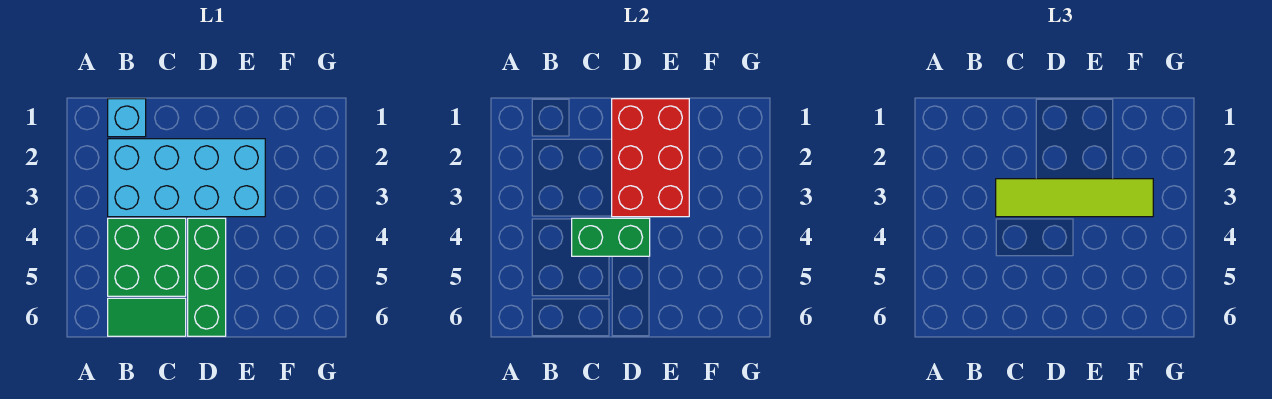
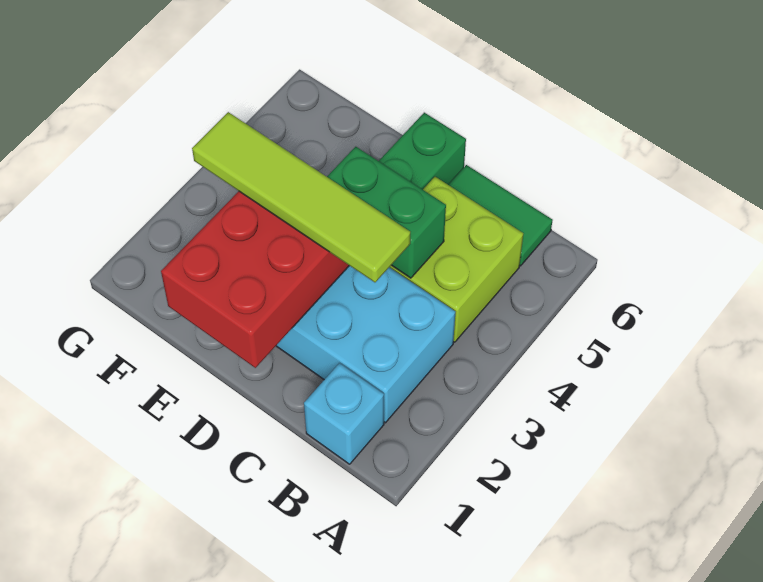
green brick B4:C5 level 1 -> lime brick B4:C5 level 1

